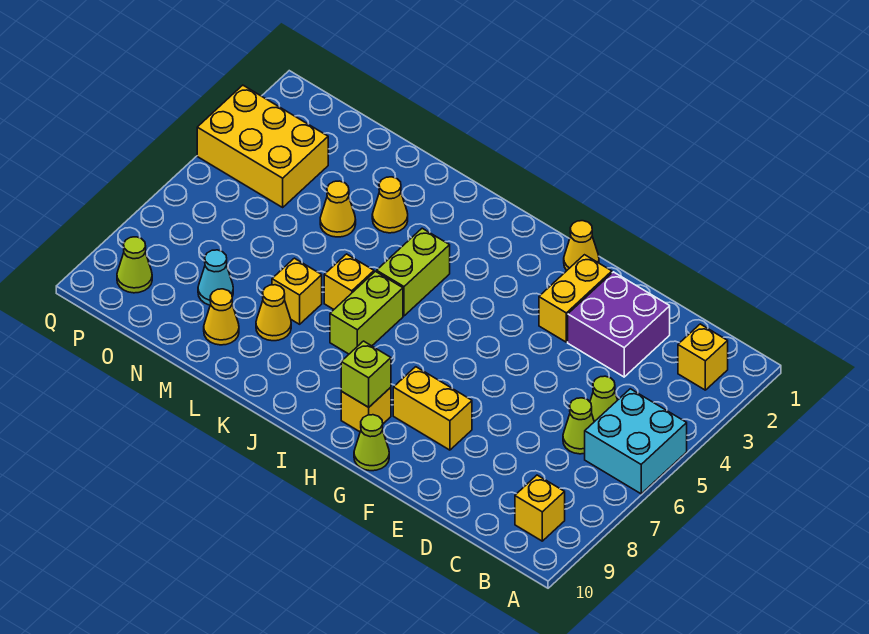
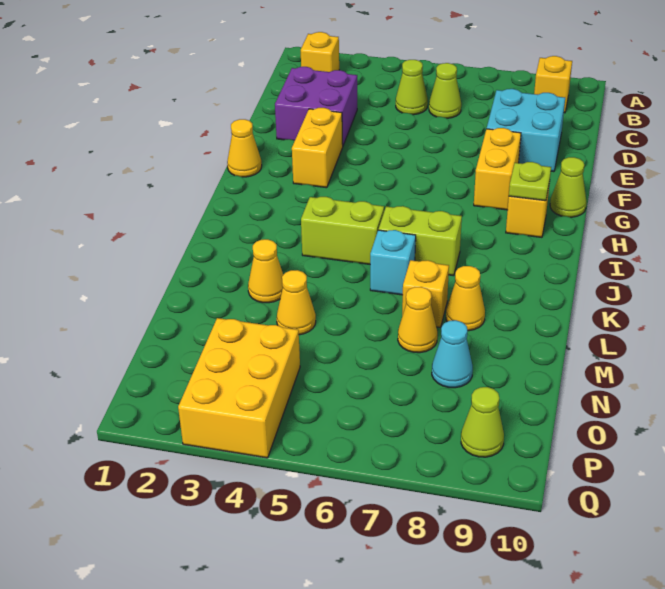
cyan brick A5:B6 level 1 -> cyan brick D8:E9 level 1
yellow brick F2:F3 level 1 -> yellow brick F3:G3 level 1
lime brick H9 level 2 -> lime plate H9 level 2
yellow brick K6 level 1 -> cyan brick K6 level 1
yellow cone M9 level 1 -> yellow cone M7 level 1

